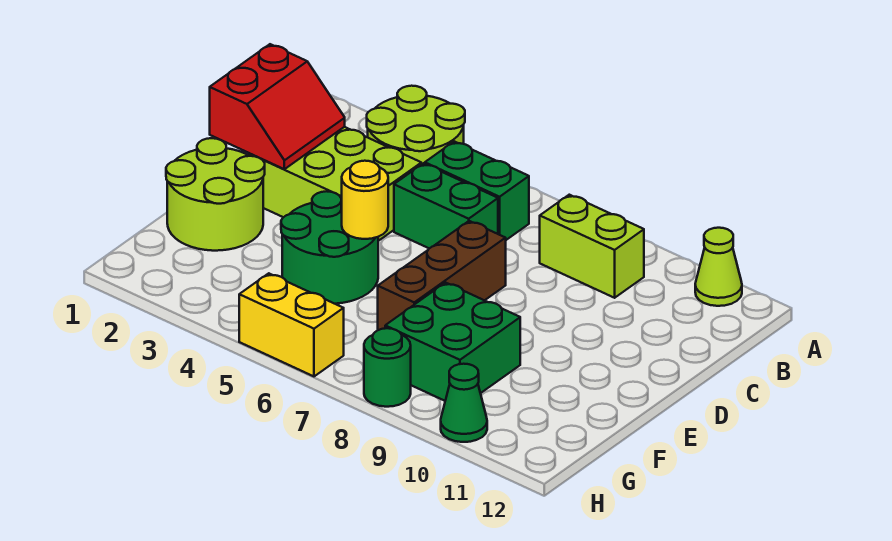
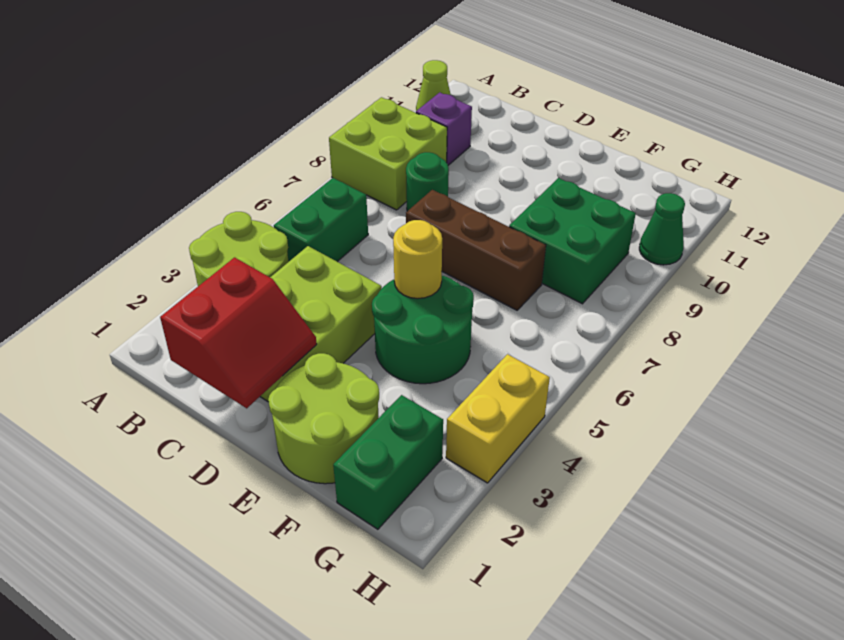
lime brick B8:B9 level 1 -> lime brick A8:B9 level 1
none -> purple brick B10 level 1
red slope C1:D2 level 2 top 1 -> red slope C1:D2 level 2 top C
green brick C5:C6 level 1 -> green brick G1:G2 level 1
yellow brick H5:H6 level 1 -> yellow brick H3:H4 level 1
green round brick H8 level 1 -> green round brick C8 level 1

